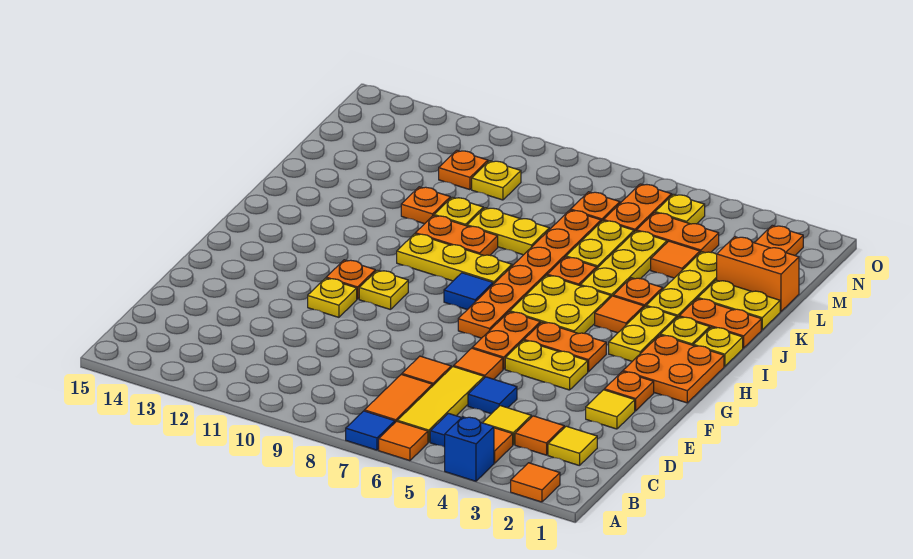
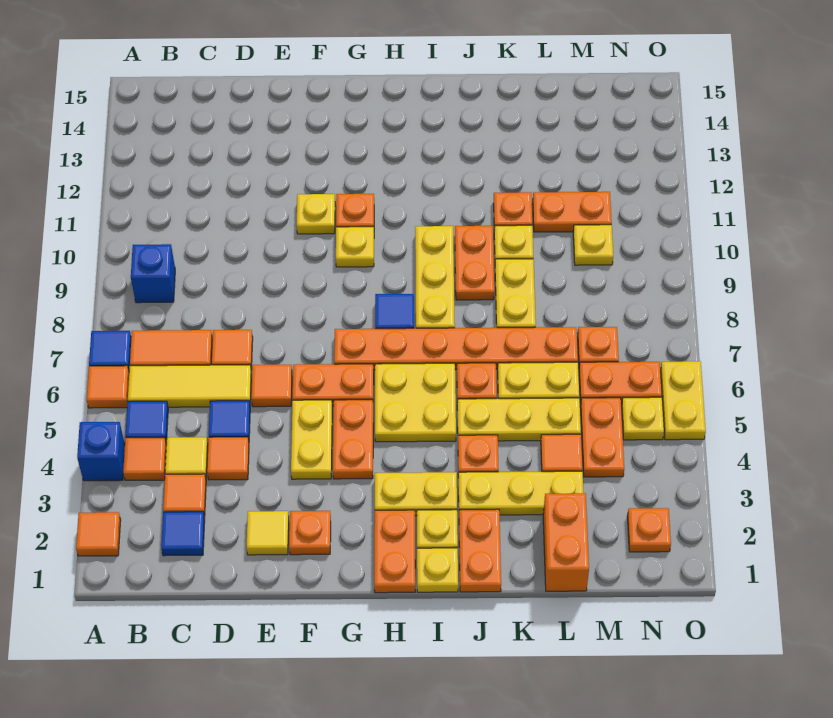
none -> blue brick B9 level 1
yellow tile C2 level 1 -> blue tile C2 level 1
orange plate G1:H2 level 1 -> orange plate H1:H2 level 1
orange tile I4 level 1 -> orange tile D4 level 1
yellow plate K1:K2 level 1 -> yellow plate O5:O6 level 1
orange plate M11 level 1 -> orange plate L11:M11 level 1

